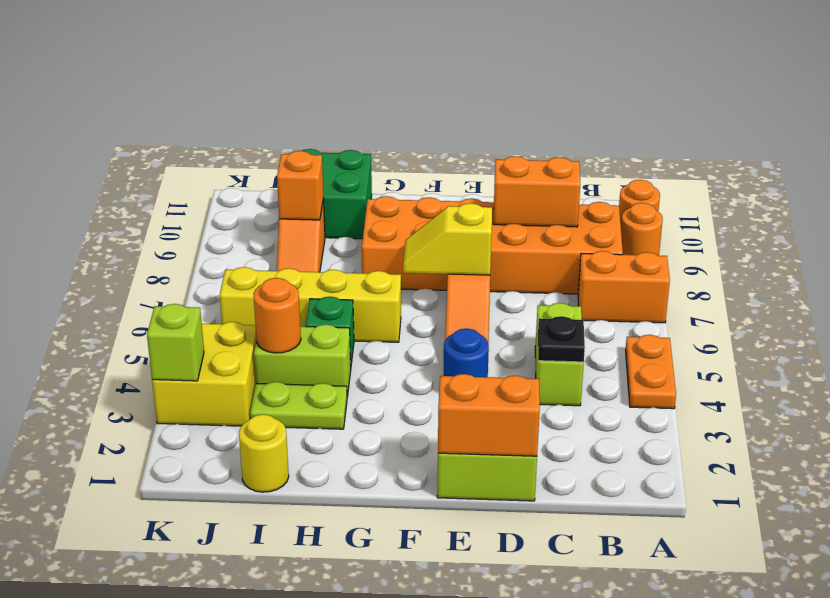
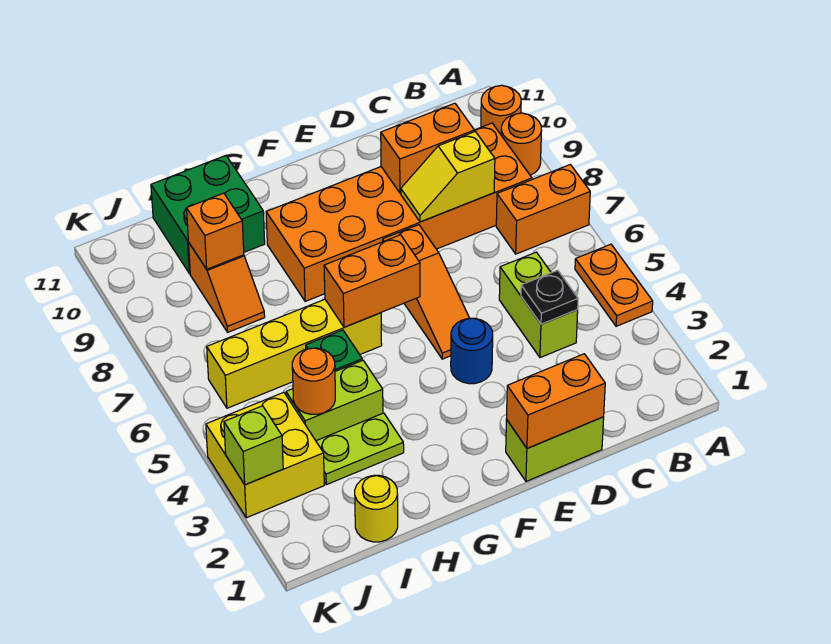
yellow slope E7:F7 level 2 top E -> yellow slope C8:D8 level 2 top C
none -> orange brick F6:G6 level 2

